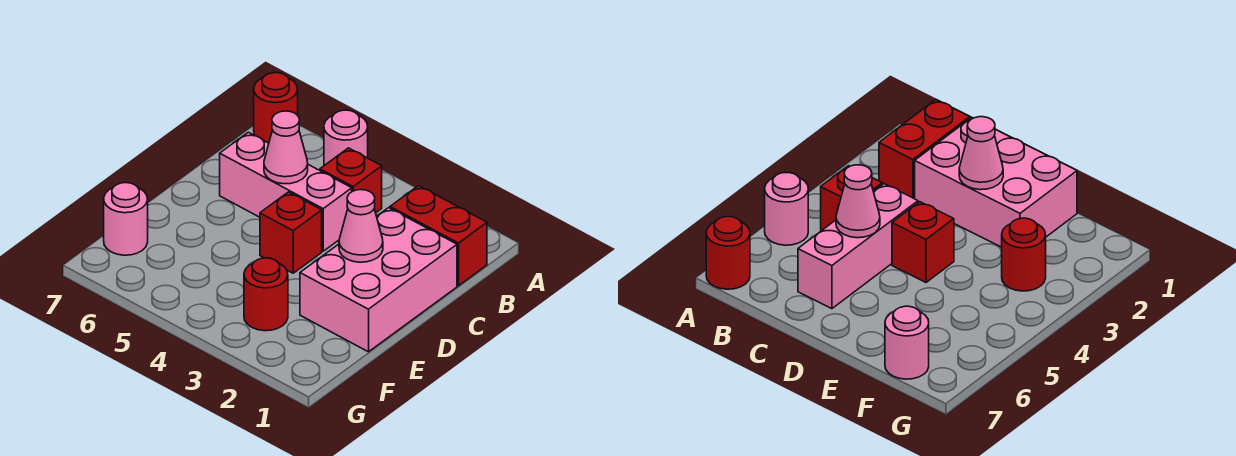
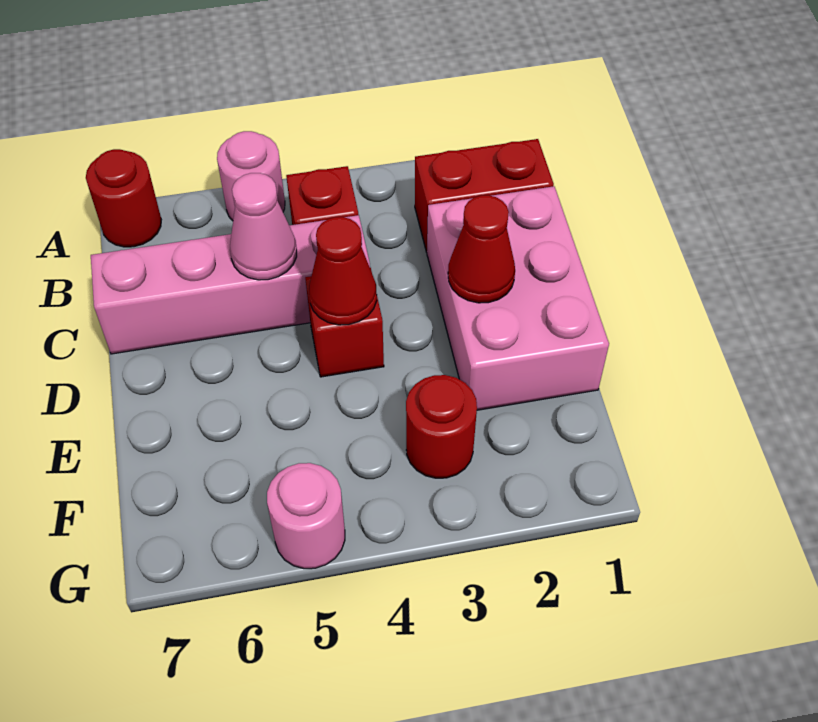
pink brick C4:C6 level 1 -> pink brick C4:C7 level 1
pink cone D2 level 2 -> red cone D2 level 2
none -> red cone D4 level 2
pink round brick F7 level 1 -> pink round brick G5 level 1

